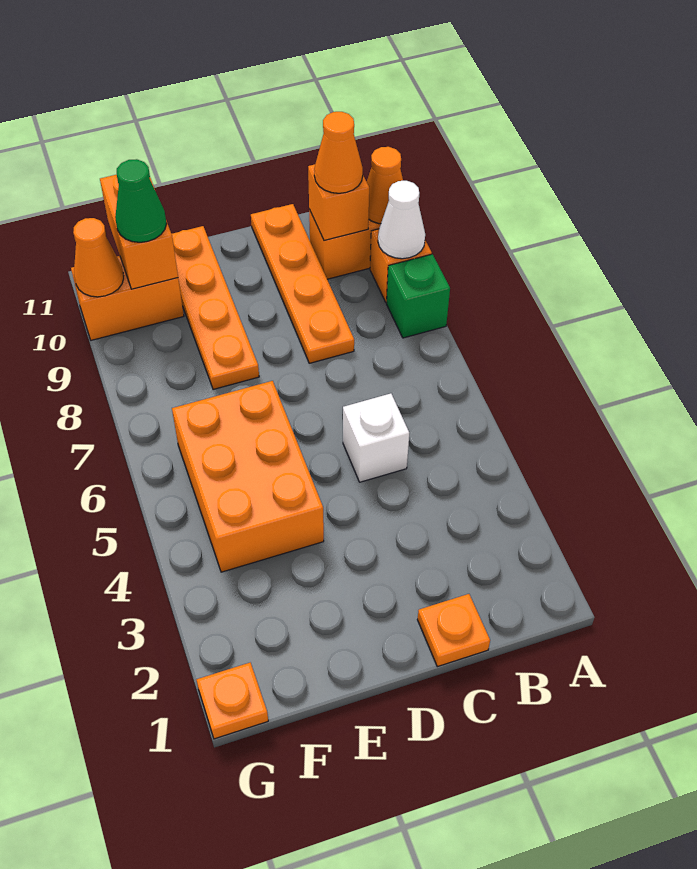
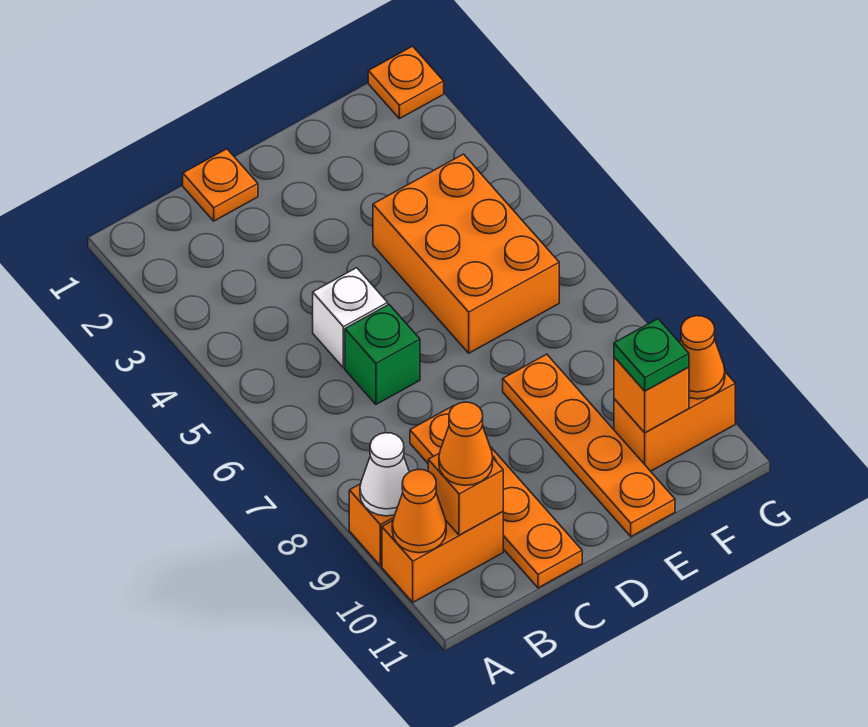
green brick A8 level 1 -> green brick C6 level 1
orange brick F10:F11 level 2 -> orange brick F10 level 2
green cone F10 level 3 -> green plate F10 level 3

